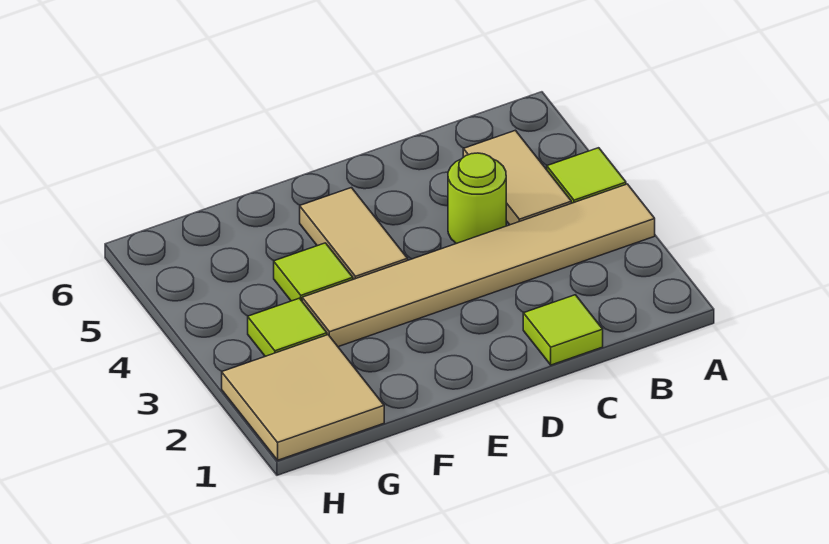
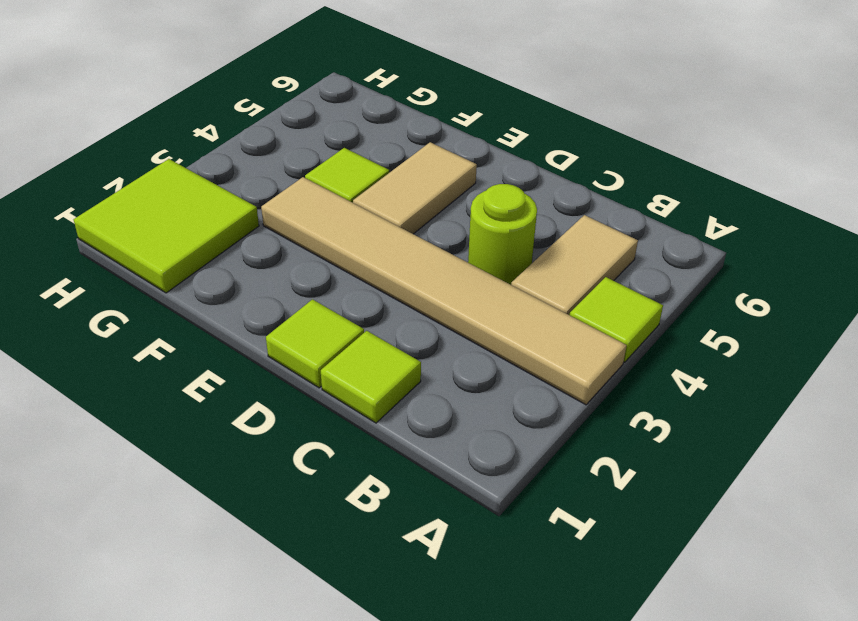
tan tile G1:H2 level 1 -> lime tile G1:H2 level 1
lime tile G3 level 1 -> lime tile D1 level 1

